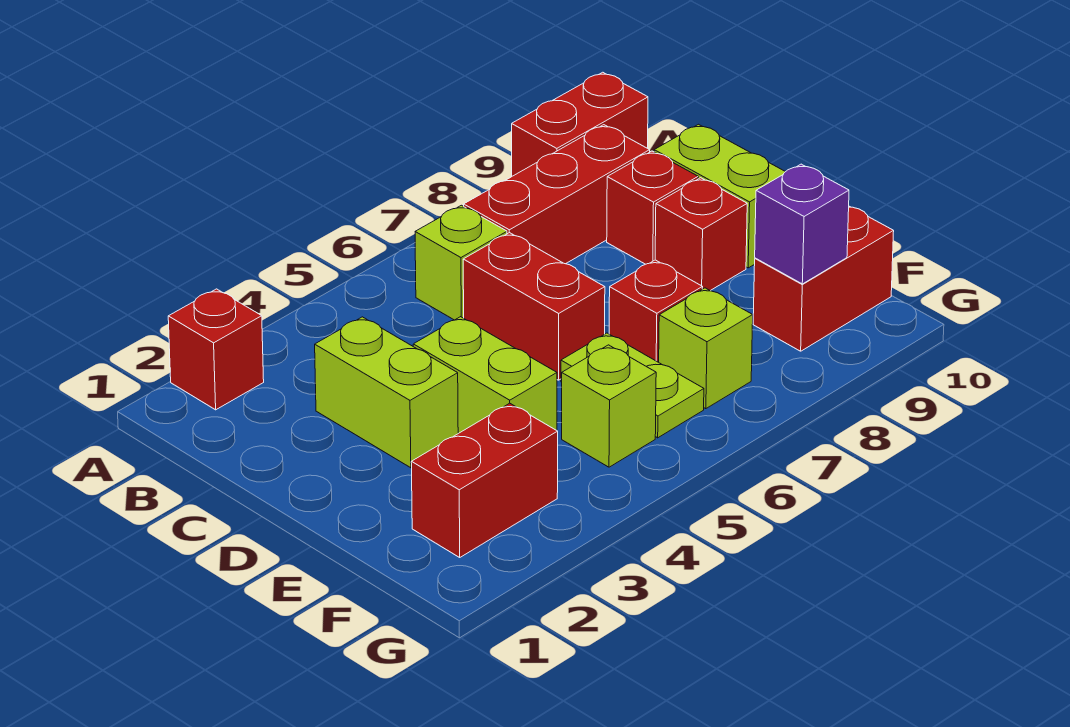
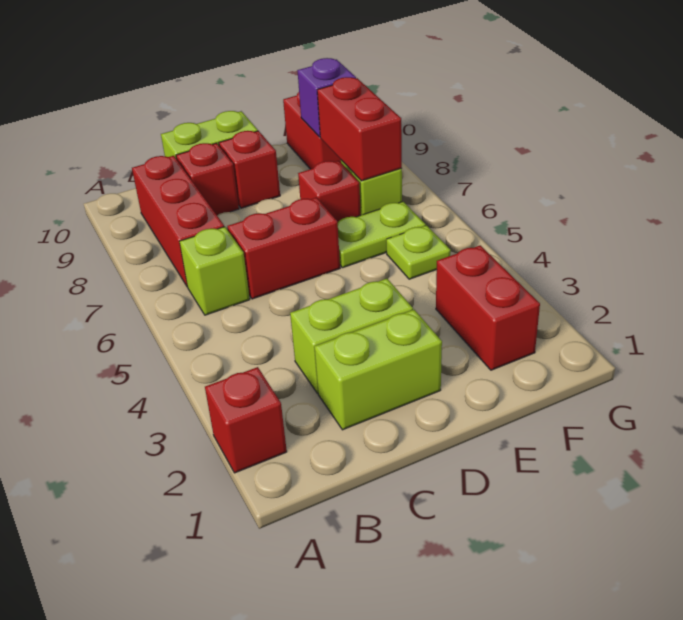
red brick A9:A10 level 1 -> red brick F7:F8 level 2
lime brick D4:E4 level 1 -> lime brick C2:D2 level 1
lime brick F5 level 1 -> lime plate F5 level 1

